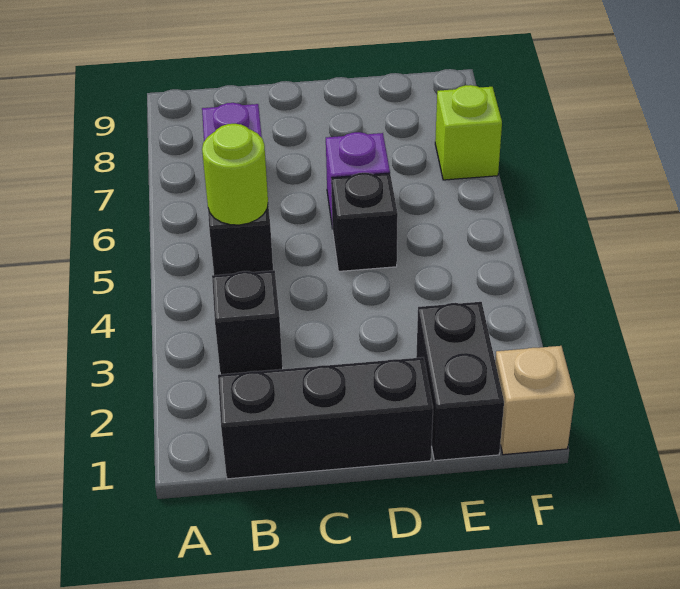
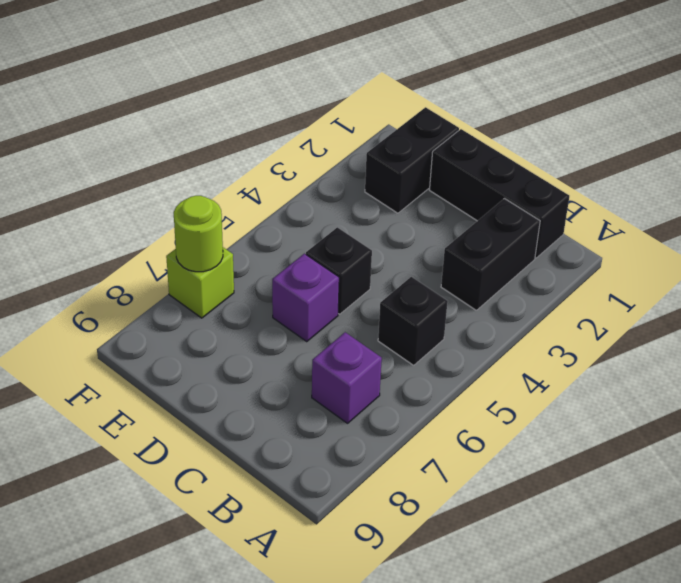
black brick B3 level 1 -> black brick B2:B3 level 1
lime round brick B5 level 2 -> lime round brick F7 level 2
tan brick F1 level 1 -> none

